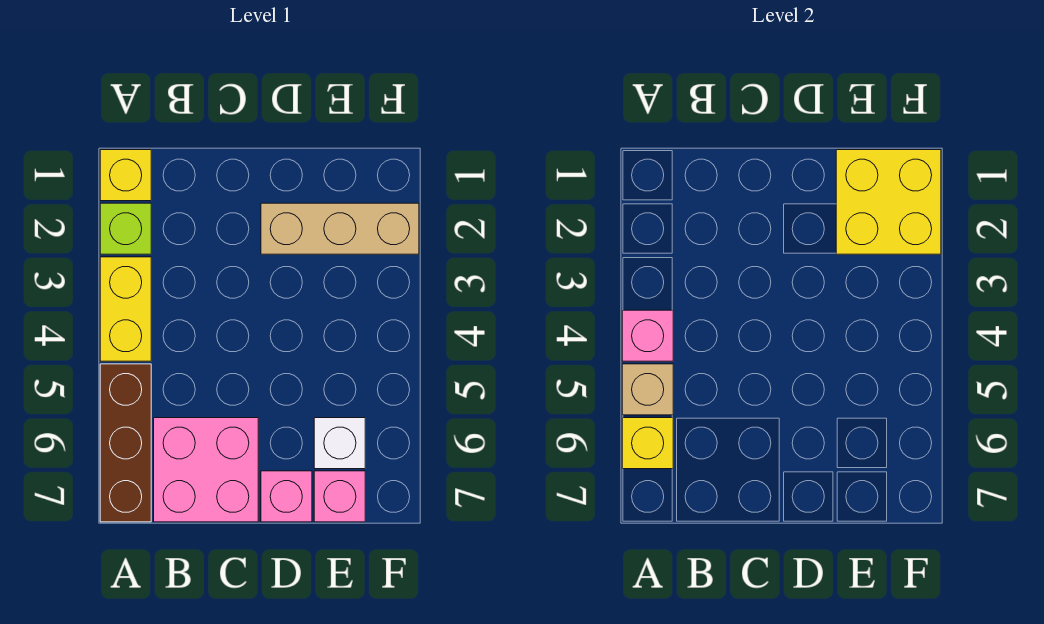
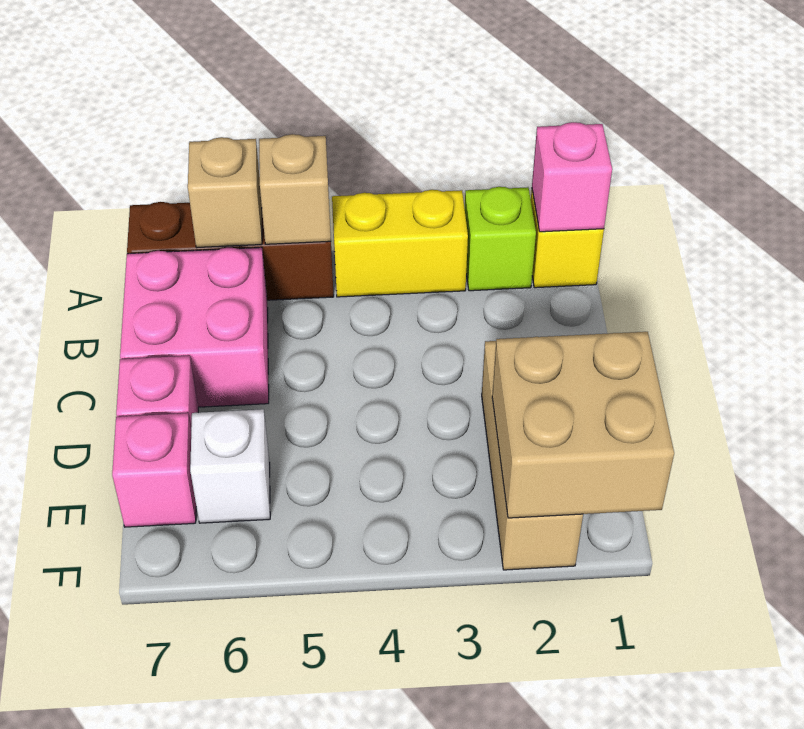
pink brick A4 level 2 -> pink brick A1 level 2
yellow brick A6 level 2 -> tan brick A6 level 2
yellow brick E1:F2 level 2 -> tan brick E1:F2 level 2

